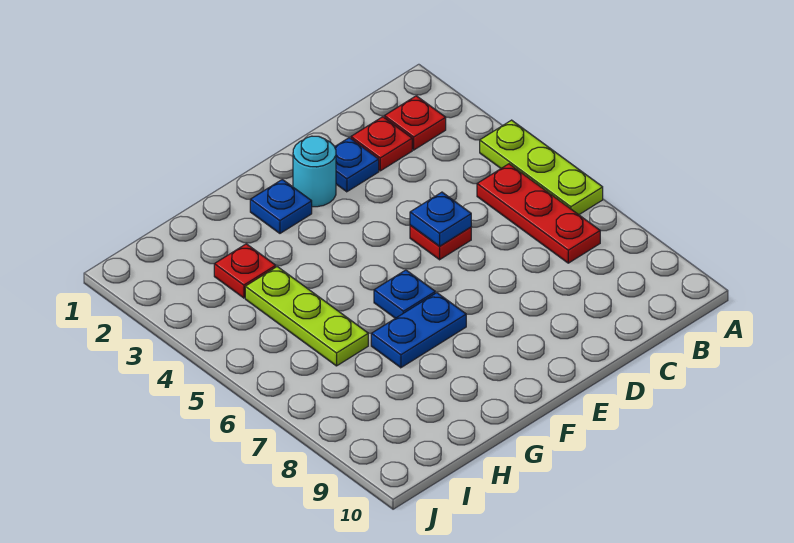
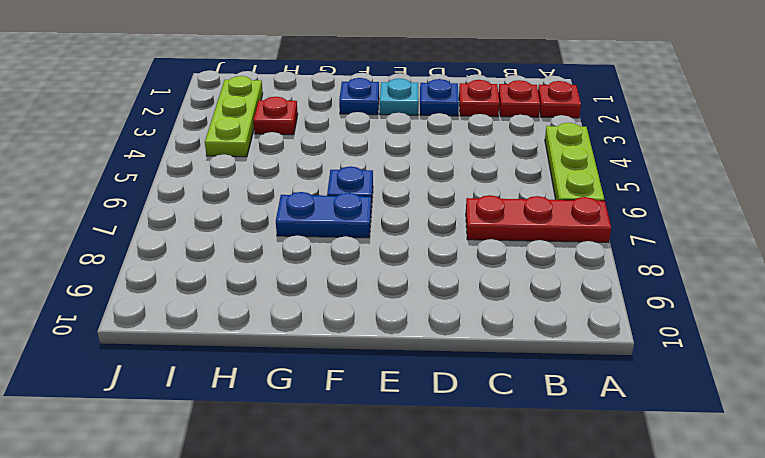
red plate B5:B7 level 1 -> red plate A7:C7 level 1
red plate D5 level 1 -> red plate A2 level 1
blue plate D5 level 2 -> none
cyan round brick E2 level 1 -> cyan plate E2 level 1
lime plate H4:H6 level 1 -> lime plate I2:I4 level 1

